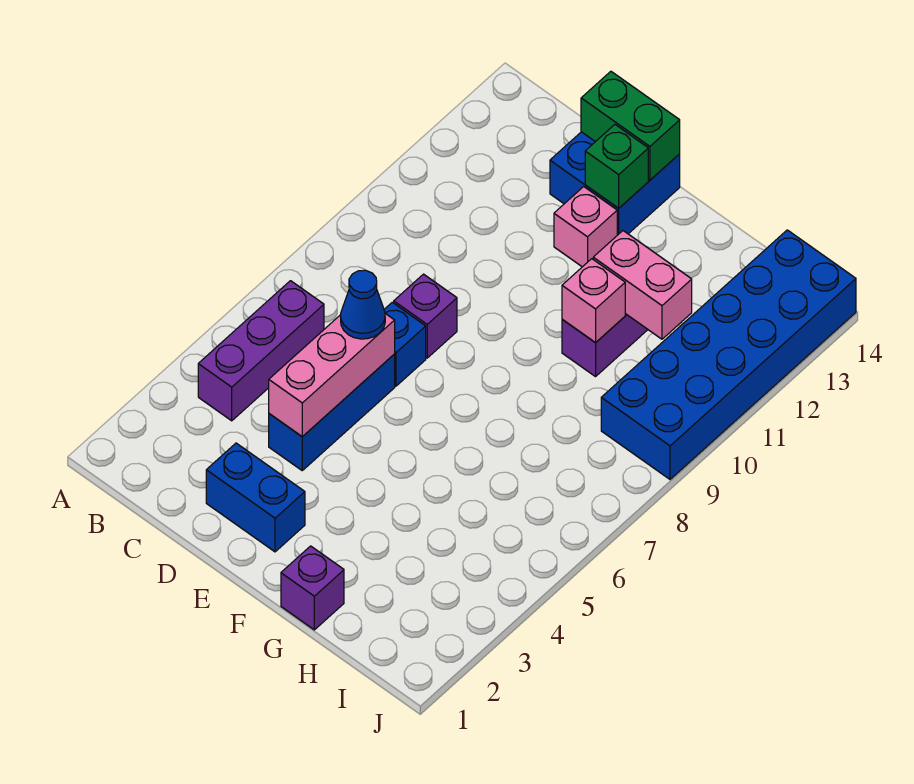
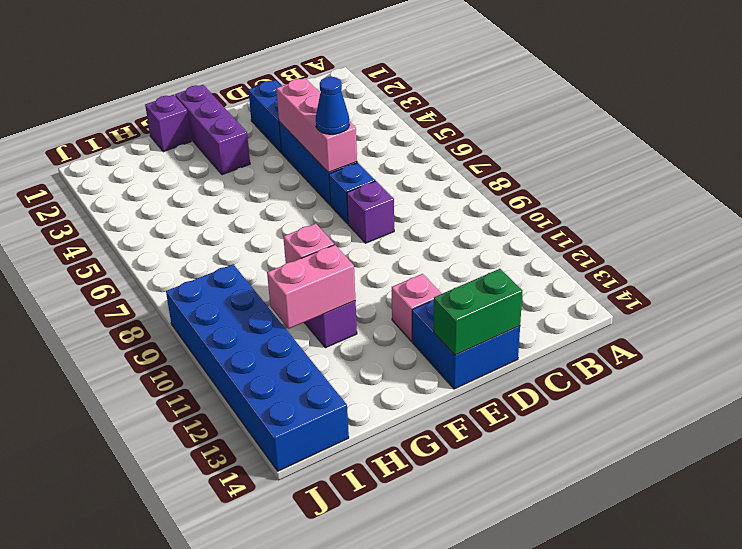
purple brick B4:B6 level 1 -> purple brick F1:F3 level 1
blue brick D2:E2 level 1 -> blue brick D2:D3 level 1
green brick E13 level 2 -> none

